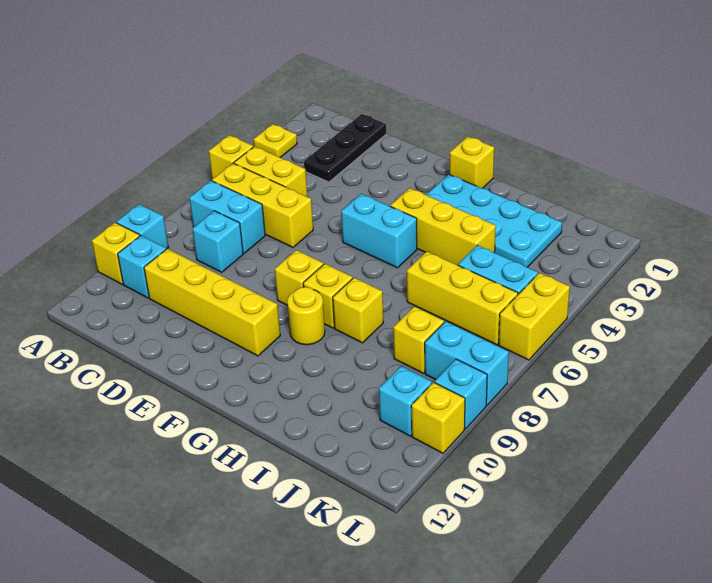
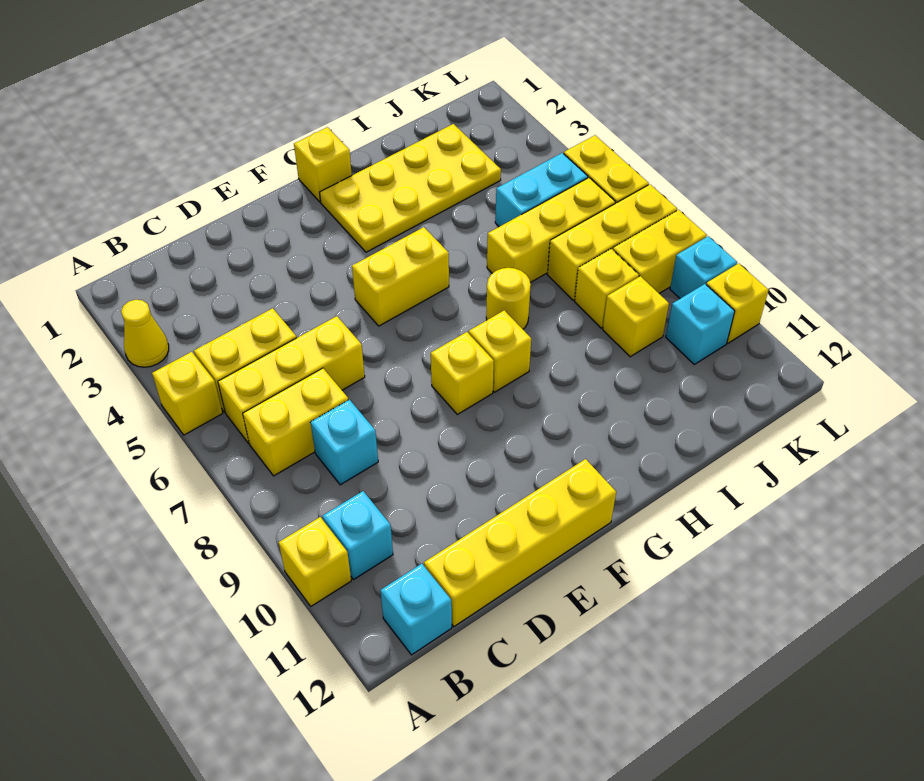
yellow plate A3 level 1 -> yellow cone A3 level 1
cyan brick A9 level 1 -> cyan brick B12 level 1
cyan brick B7:C7 level 1 -> yellow brick B7:C7 level 1
black plate C1:C3 level 1 -> none
yellow brick C10:F10 level 1 -> yellow brick C12:F12 level 1
cyan brick F5:G5 level 1 -> yellow brick F5:G5 level 1
cyan plate G2:J3 level 1 -> yellow plate G2:J3 level 1
yellow brick G4:I4 level 1 -> yellow brick J7:L7 level 1
yellow round brick G9 level 1 -> yellow round brick H7 level 1
yellow brick H8 level 1 -> yellow brick J9 level 1
cyan brick K8:L8 level 1 -> yellow brick K8:L8 level 1

